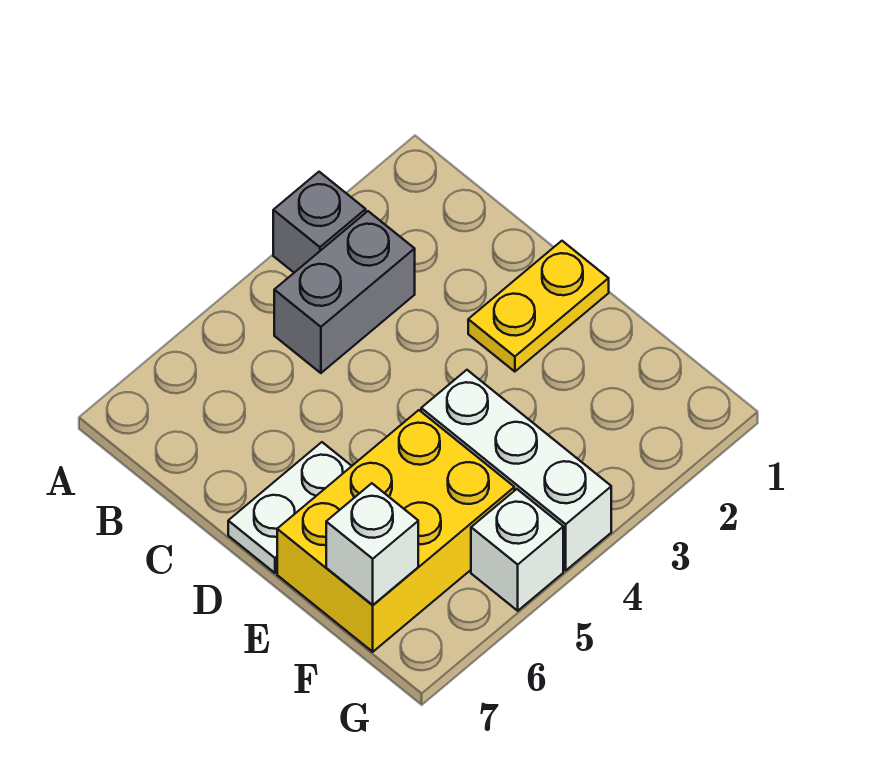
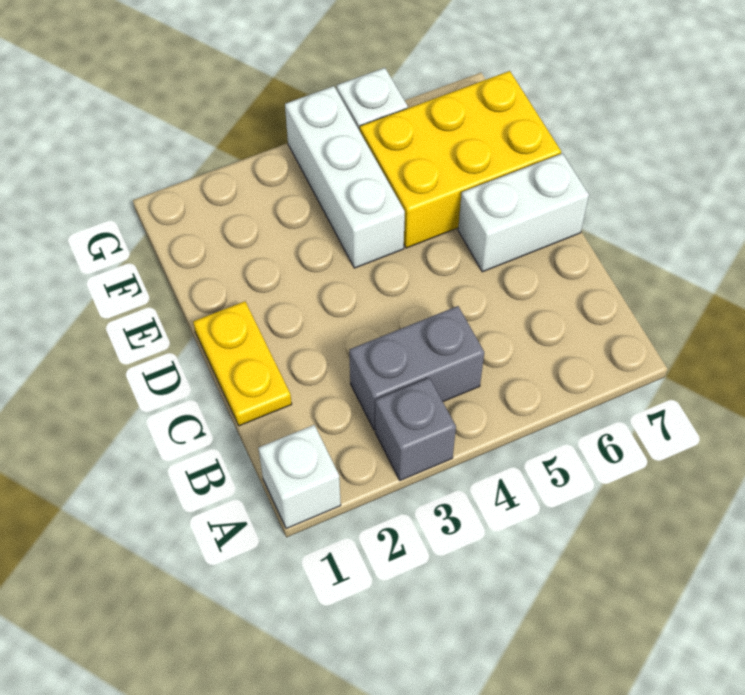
yellow plate D1:D2 level 1 -> yellow plate C1:D1 level 1
white plate D6:D7 level 1 -> white brick D6:D7 level 1
white brick F7 level 2 -> white brick A1 level 1

